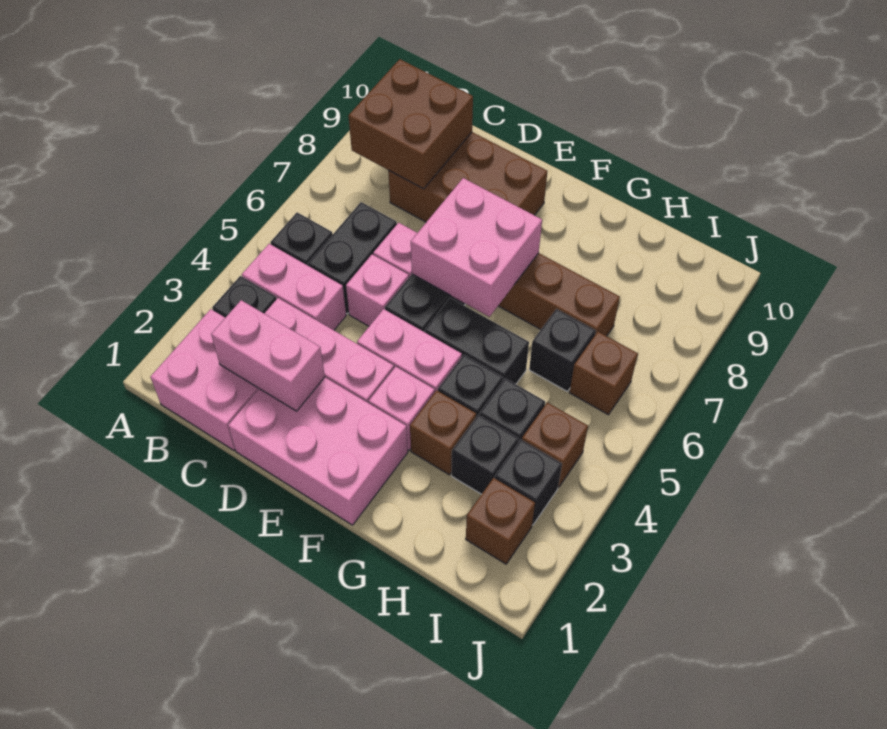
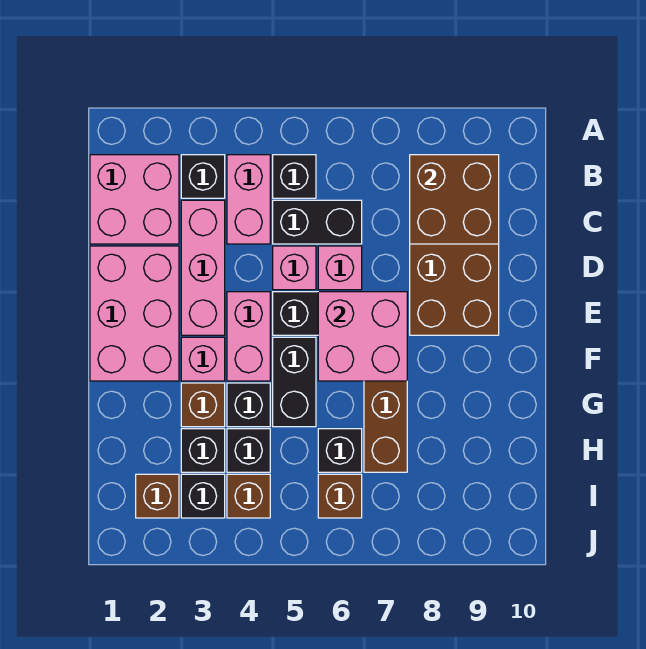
pink brick C2:D2 level 2 -> none

